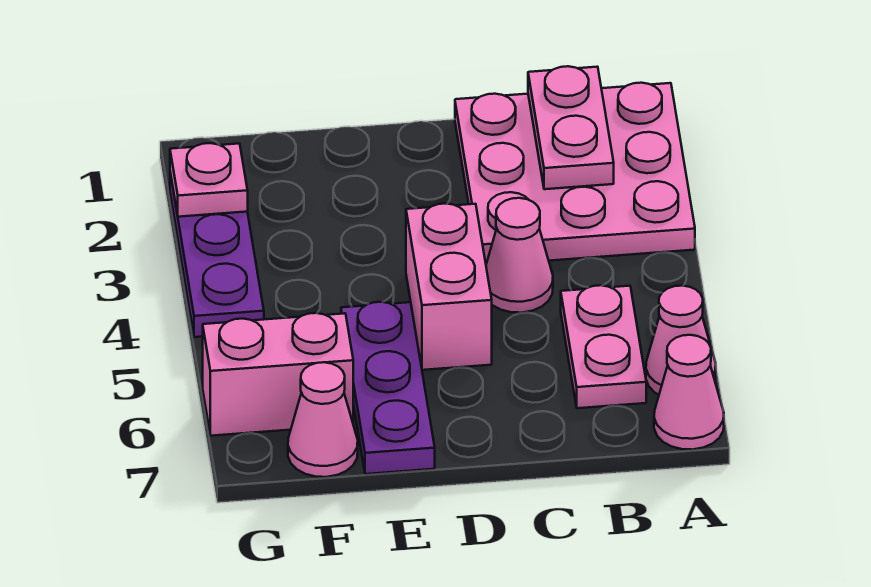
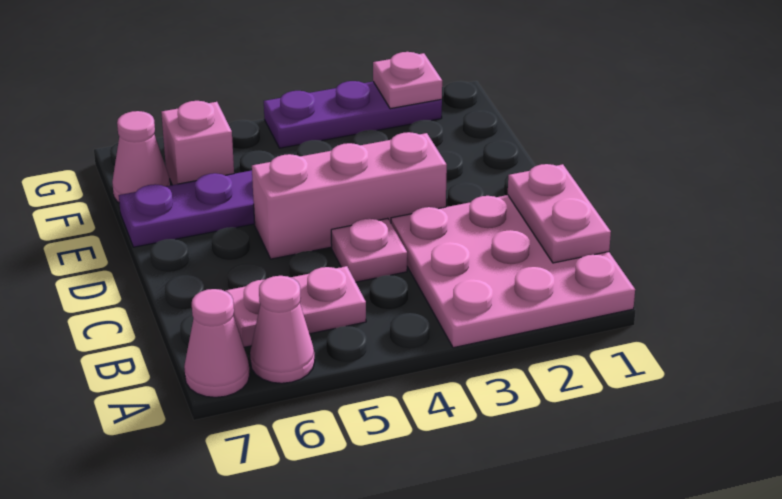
pink plate B1:B2 level 2 -> pink plate B1:C1 level 2
pink cone C4 level 1 -> pink plate C4 level 1
pink brick D4:D5 level 1 -> pink brick D3:D5 level 1
pink brick F6:G6 level 1 -> pink brick F6 level 1

